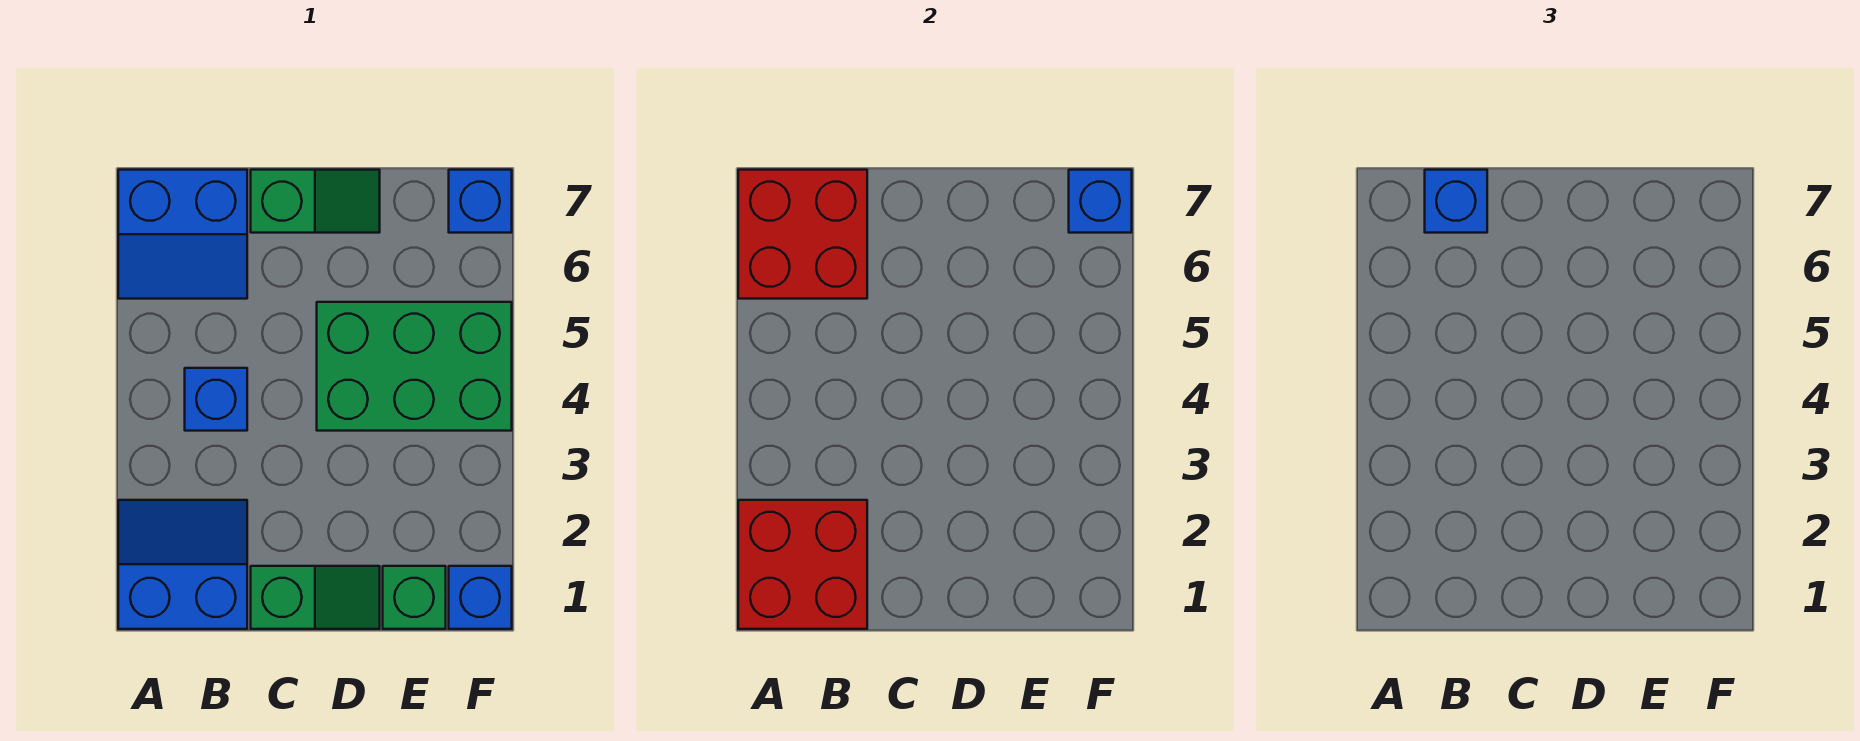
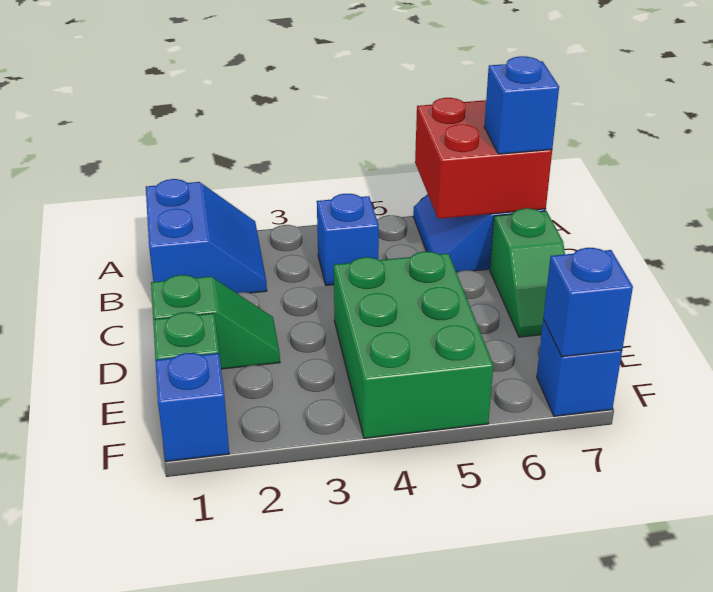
red brick A1:B2 level 2 -> none
green slope C1:D1 level 1 top C -> green slope D1:D2 level 1 top 1

